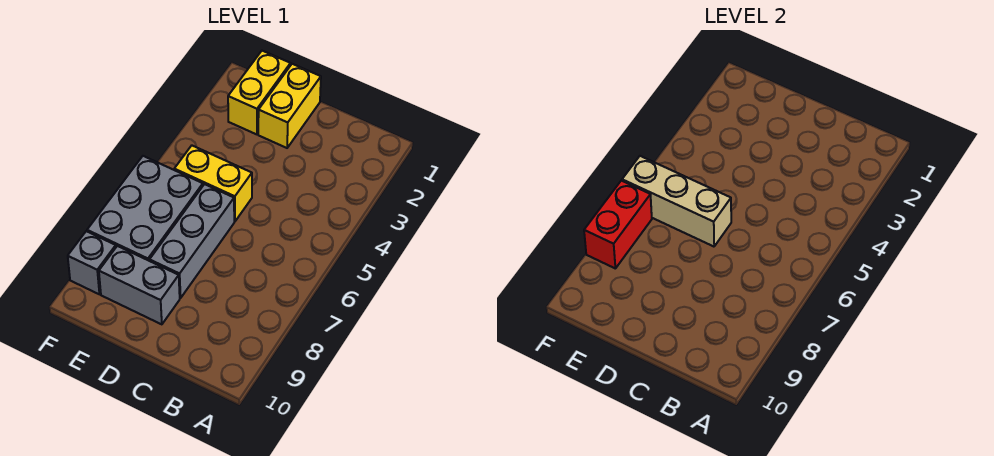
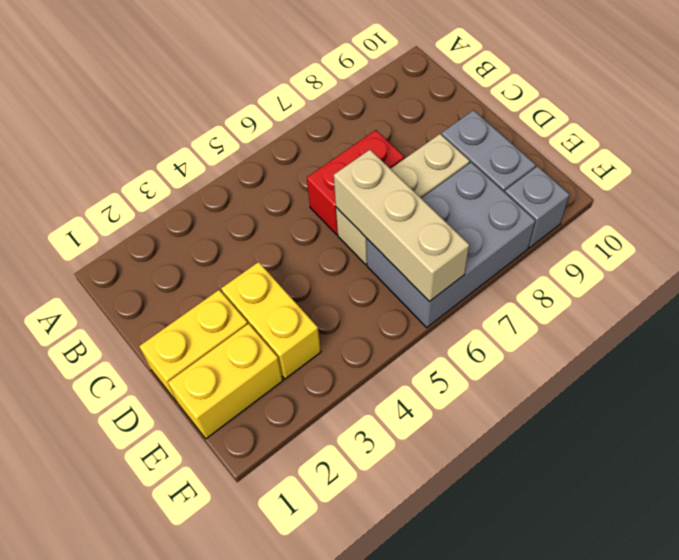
yellow brick D5:E5 level 1 -> yellow brick D3:E3 level 1
grey brick D6:D8 level 1 -> tan brick D6:D8 level 1
red brick F7:F8 level 2 -> red brick C6:C7 level 1

